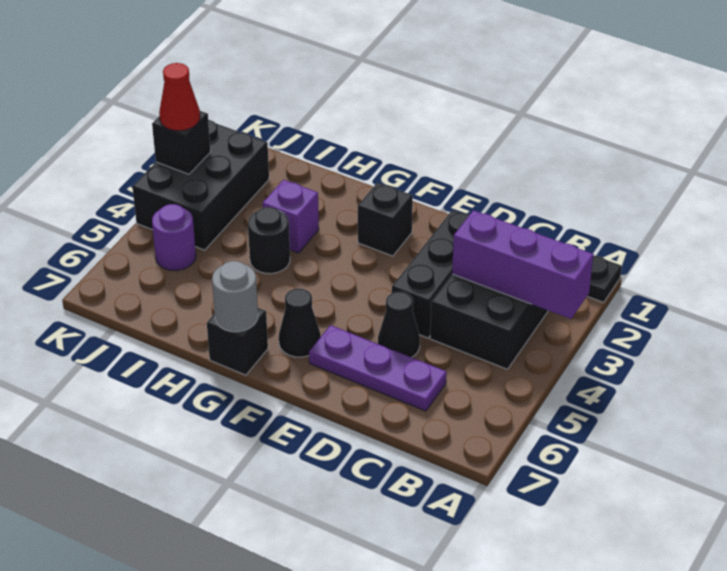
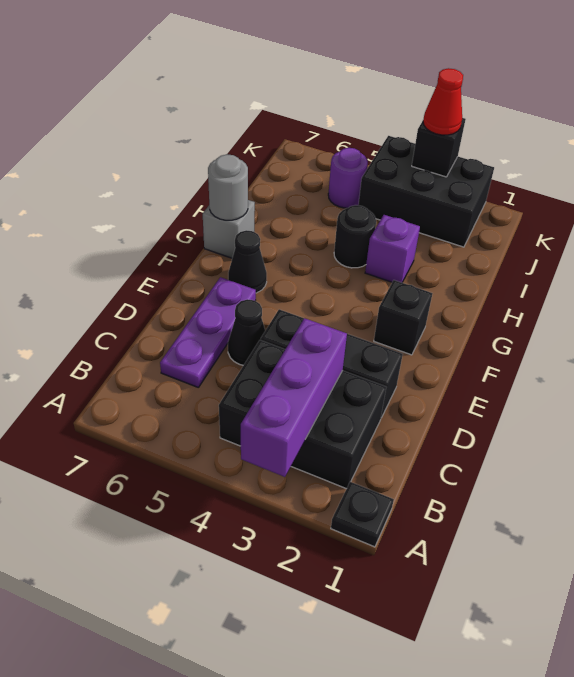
black brick G7 level 1 -> grey brick G7 level 1

